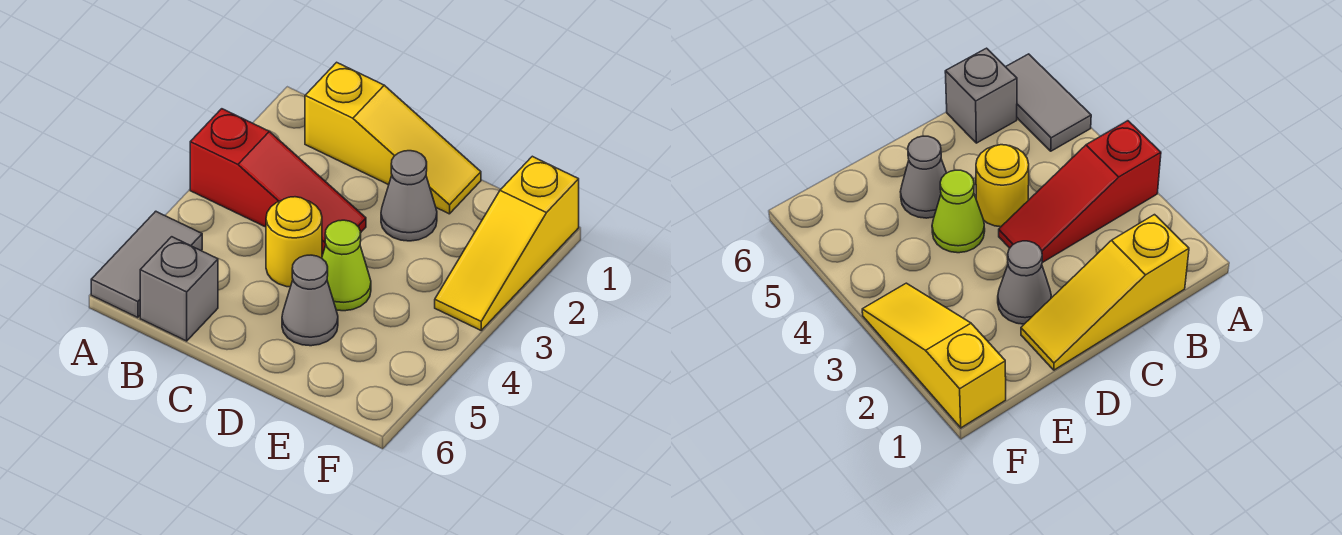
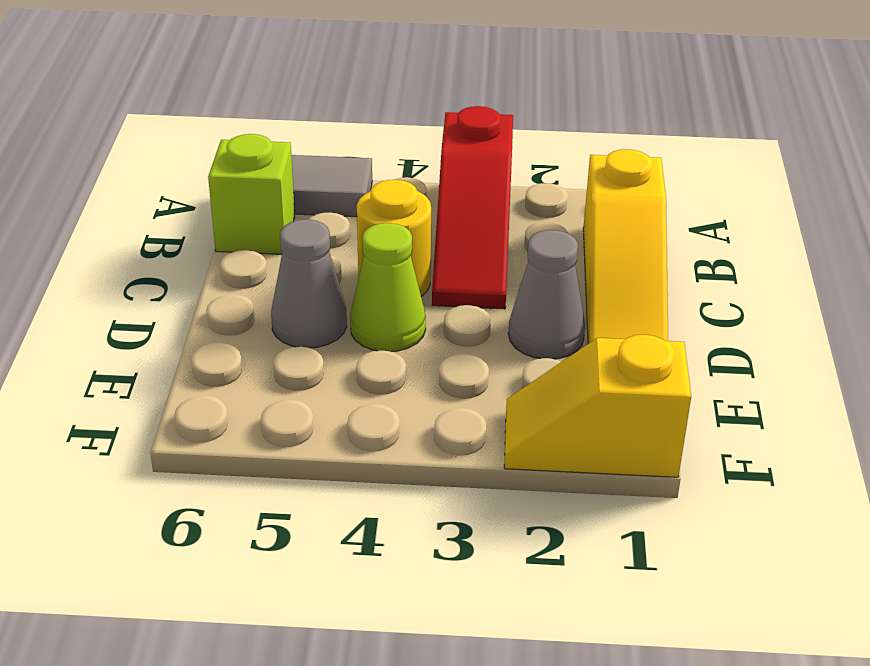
grey brick B6 level 1 -> lime brick B6 level 1
yellow slope F1:F3 level 1 top 1 -> yellow slope F1:F2 level 1 top 1

